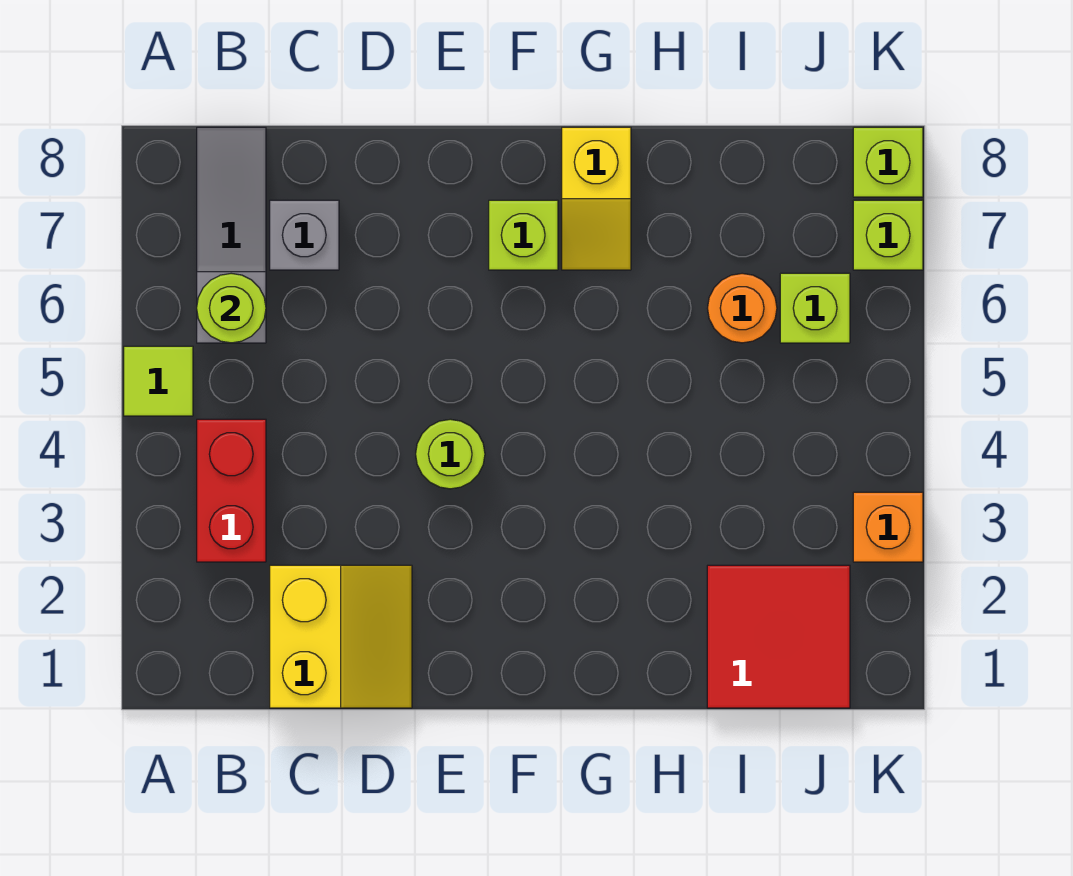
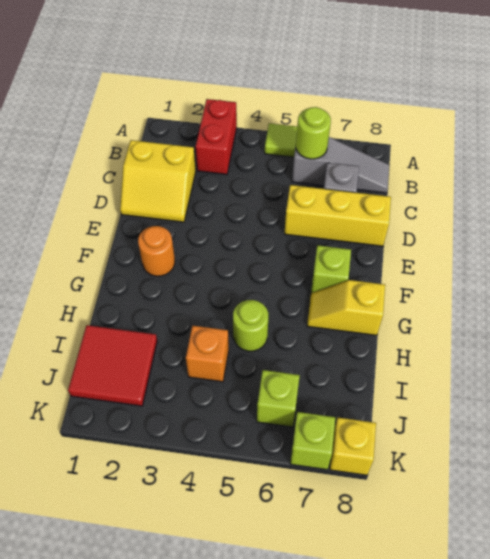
red brick B3:B4 level 1 -> red brick A3:B3 level 1
none -> yellow brick D6:D8 level 1
lime round brick E4 level 1 -> lime round brick H5 level 1
orange round brick I6 level 1 -> orange round brick F2 level 1
orange brick K3 level 1 -> orange brick I4 level 1
lime brick K8 level 1 -> yellow brick K8 level 1

